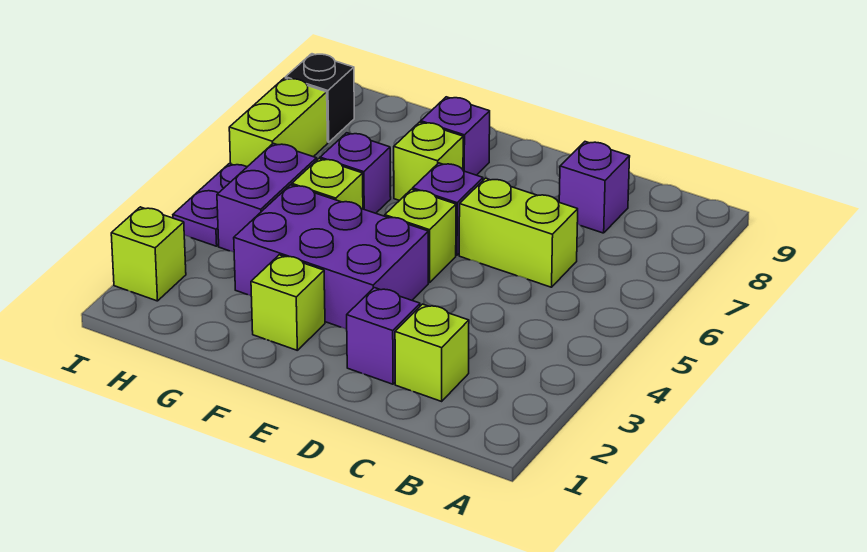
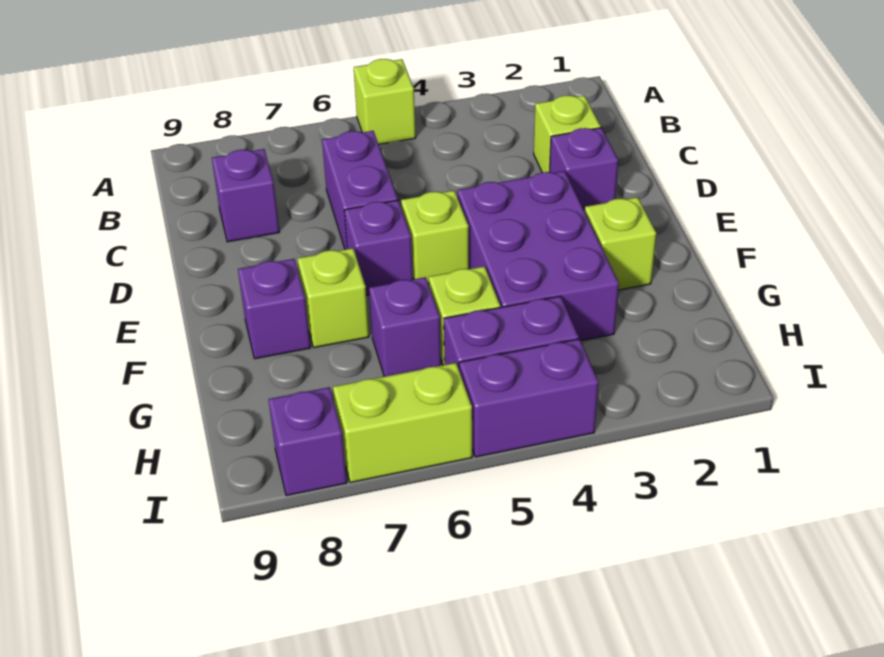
lime brick C6:D6 level 1 -> purple brick C6:D6 level 1
lime brick I2 level 1 -> lime brick A5 level 1
purple plate I4:I5 level 1 -> purple brick I4:I5 level 1
black brick I8 level 1 -> purple brick I8 level 1

